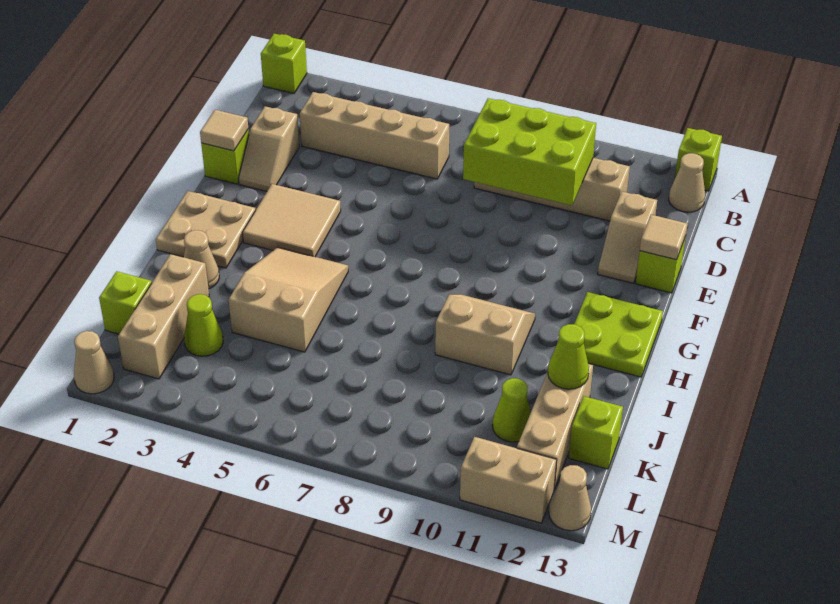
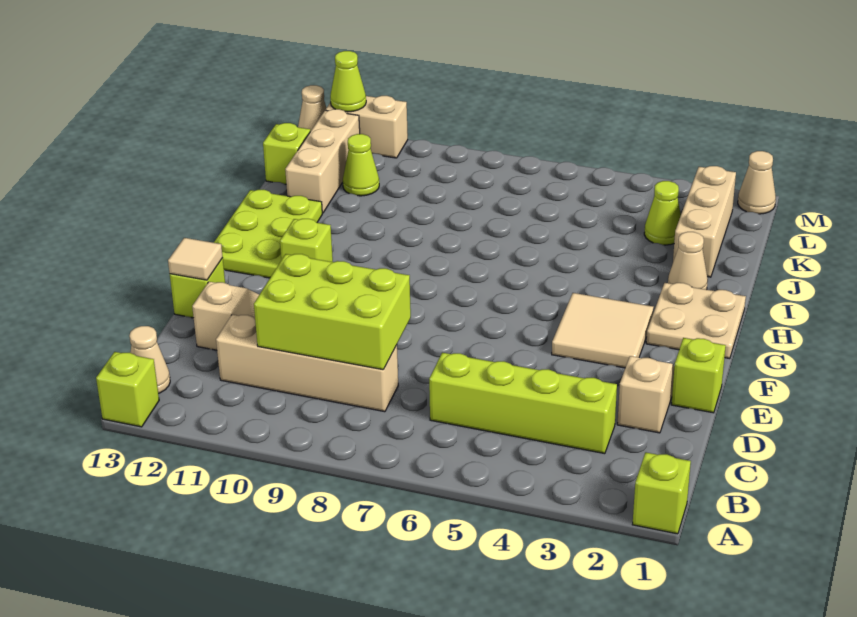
tan brick C3:C6 level 1 -> lime brick C3:C6 level 1
tan tile E1 level 2 -> none
lime plate G12:H13 level 1 -> lime plate G12:I13 level 1
tan slope H4:J5 level 1 top J -> none
tan slope H9:I10 level 1 top I -> none
lime cone J12 level 2 -> lime cone M12 level 2
lime brick K1 level 1 -> lime brick G11 level 1

